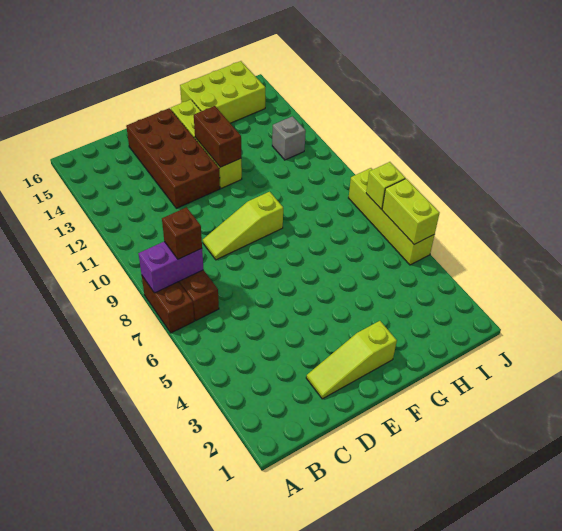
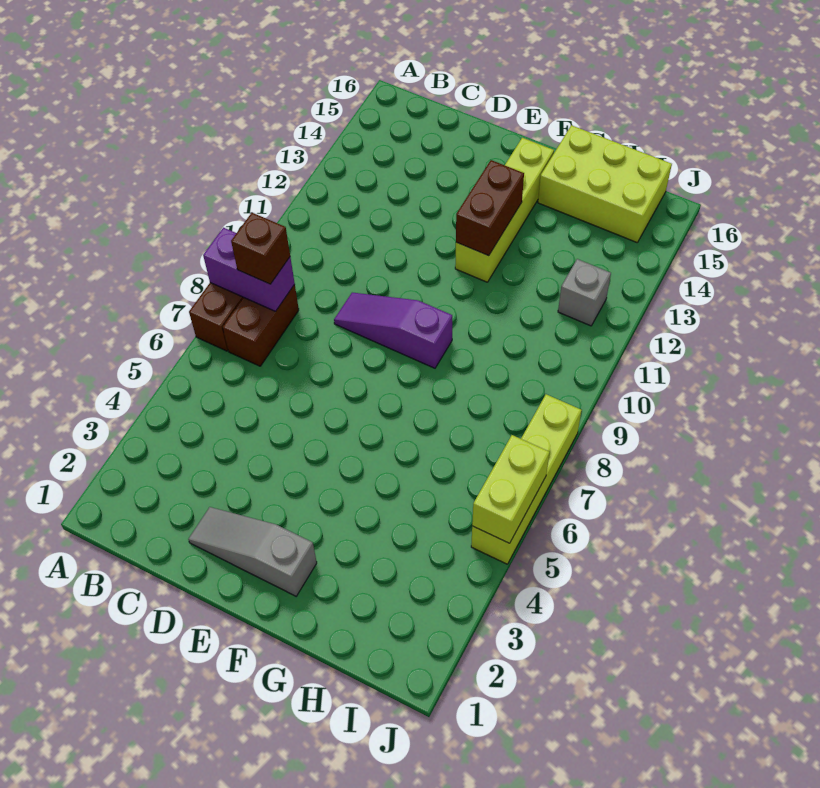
lime slope D2:F2 level 1 top F -> grey slope D2:F2 level 1 top F
lime slope D9:F9 level 1 top F -> purple slope D9:F9 level 1 top F
brown brick D12:E15 level 1 -> none
lime brick J7 level 2 -> none

